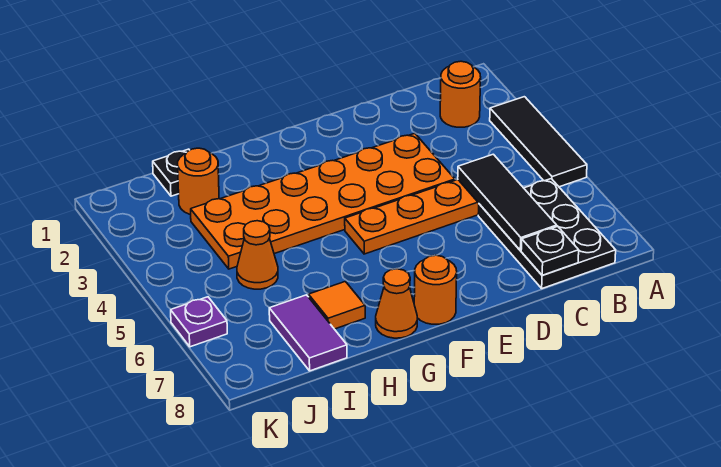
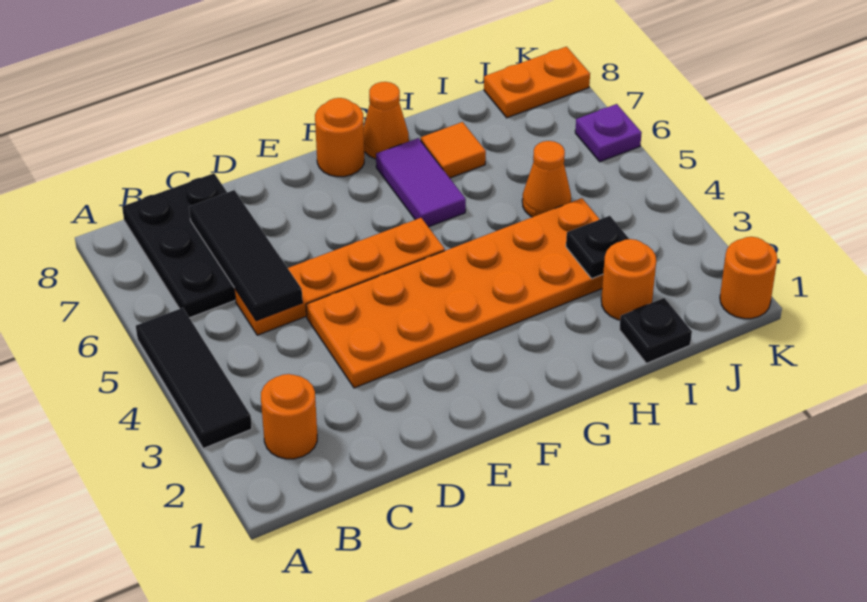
black plate C8 level 2 -> black plate I3 level 2
purple tile I7:I8 level 1 -> purple tile G6:G7 level 1
none -> orange plate J8:K8 level 1
none -> orange round brick K1 level 1

